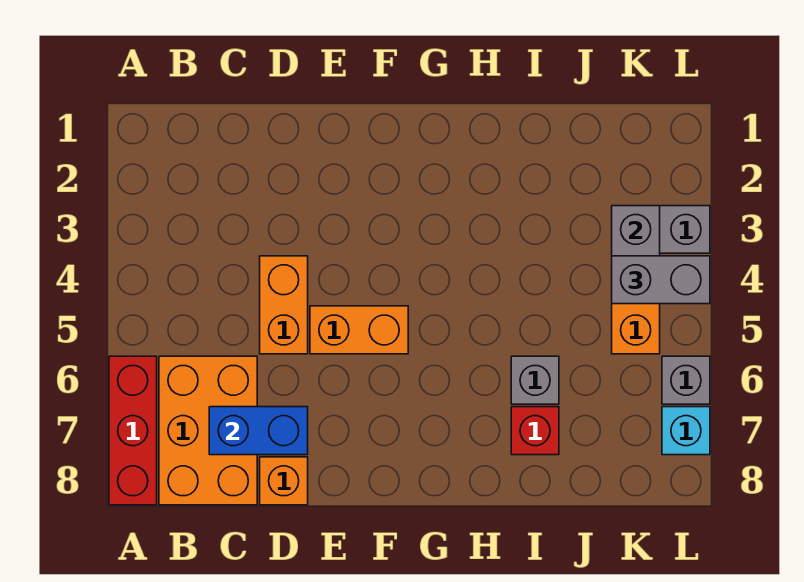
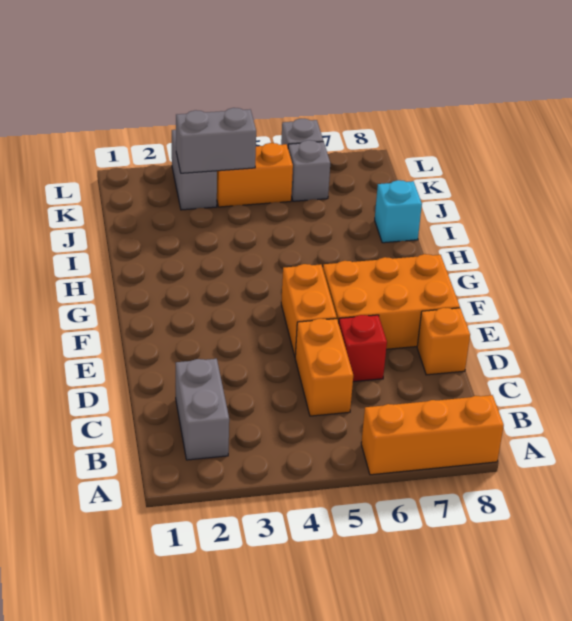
red brick A6:A8 level 1 -> orange brick A6:A8 level 1
orange brick B6:C8 level 1 -> orange brick E6:F8 level 1
blue brick C7:D7 level 2 -> none
orange brick D4:D5 level 1 -> orange brick C5:D5 level 1
grey brick I6 level 1 -> grey brick K6 level 1
red brick I7 level 1 -> red brick D6 level 1
grey brick K4:L4 level 3 -> grey brick B2:C2 level 1
cyan brick L7 level 1 -> cyan brick I8 level 1

